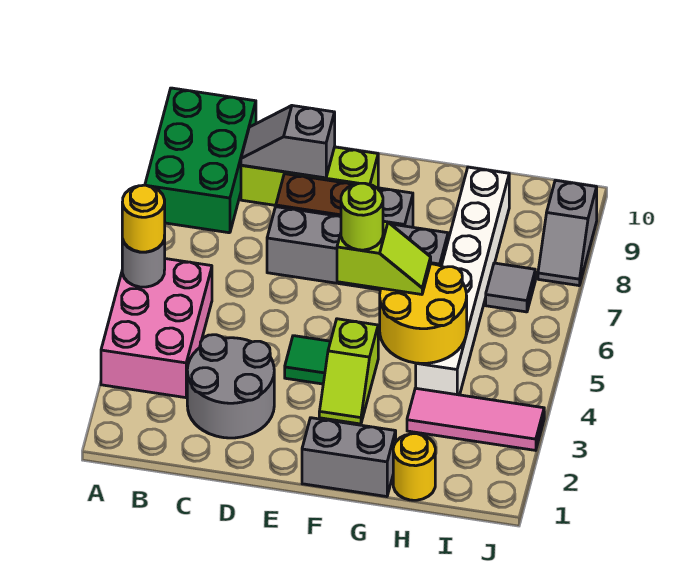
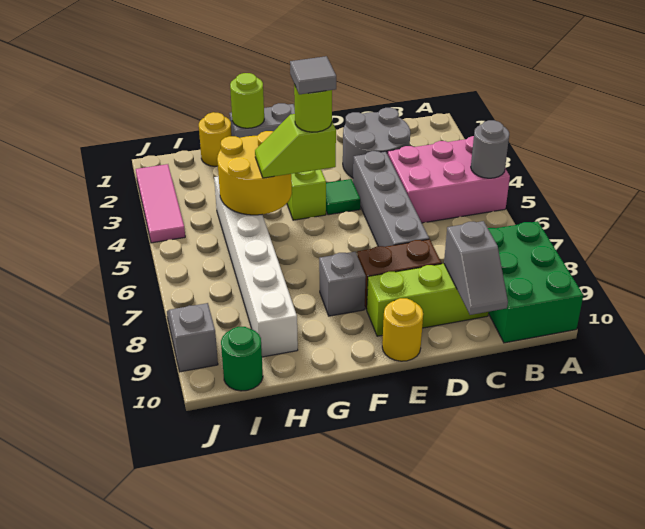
pink brick A3:B5 level 1 -> pink brick A4:C5 level 1
yellow round brick A5 level 3 -> yellow round brick E10 level 1
grey slope C9:D9 level 2 top D -> grey slope C9:C10 level 2 top 9
grey brick D7:G7 level 1 -> grey brick D4:D7 level 1
none -> lime round brick G1 level 2
pink tile H3:J3 level 1 -> pink tile J2:J4 level 1
grey tile I7 level 1 -> grey tile F5 level 5
none -> green round brick I10 level 1

